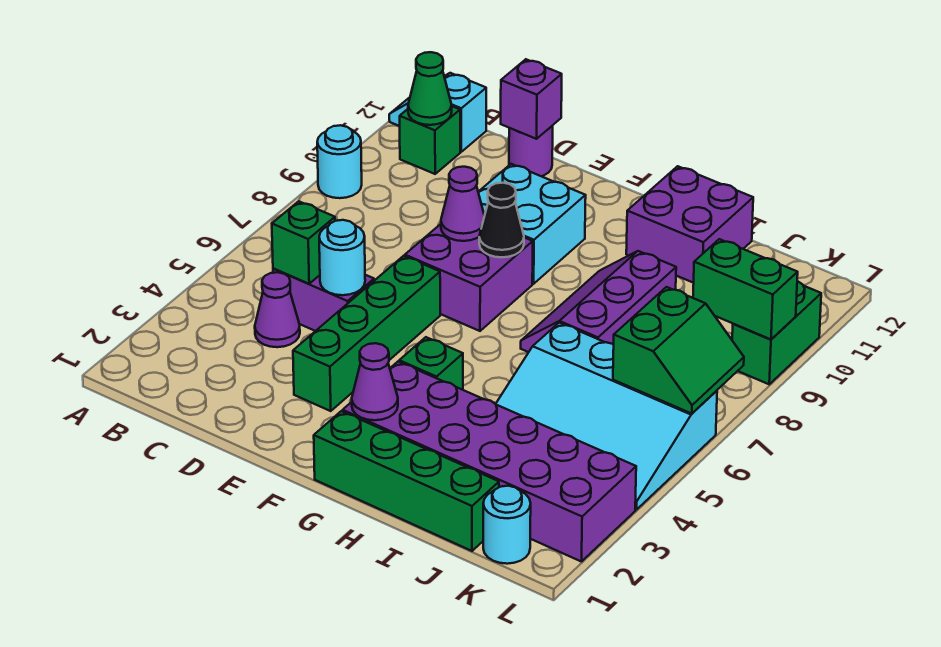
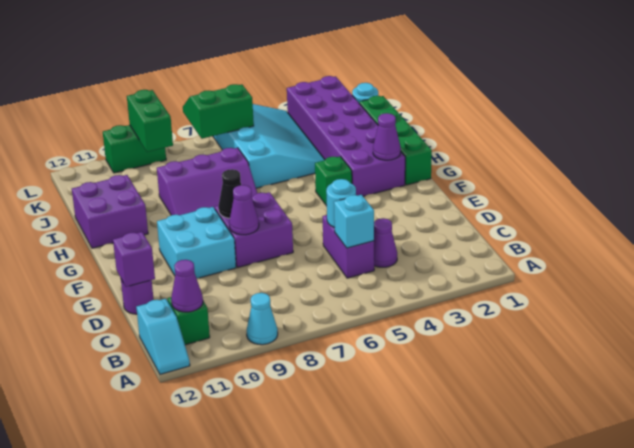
cyan round brick A9 level 1 -> cyan cone A9 level 1
green cone B11 level 2 -> purple cone B11 level 2
green brick C5 level 2 -> cyan brick C5 level 2
green brick E3:E6 level 1 -> none

